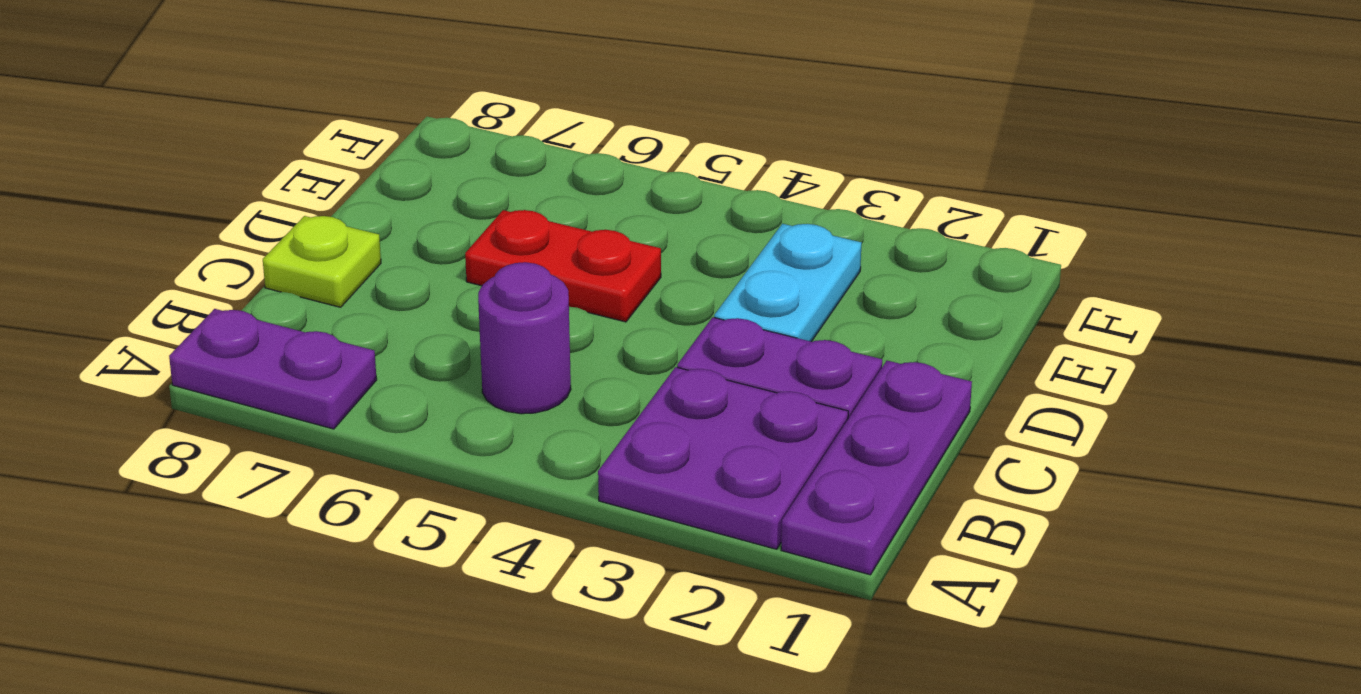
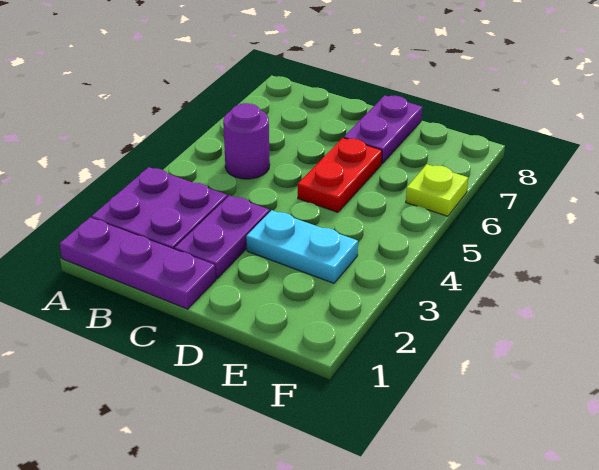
purple plate A7:A8 level 1 -> purple plate D7:D8 level 1
lime plate C8 level 1 -> lime plate F6 level 1

